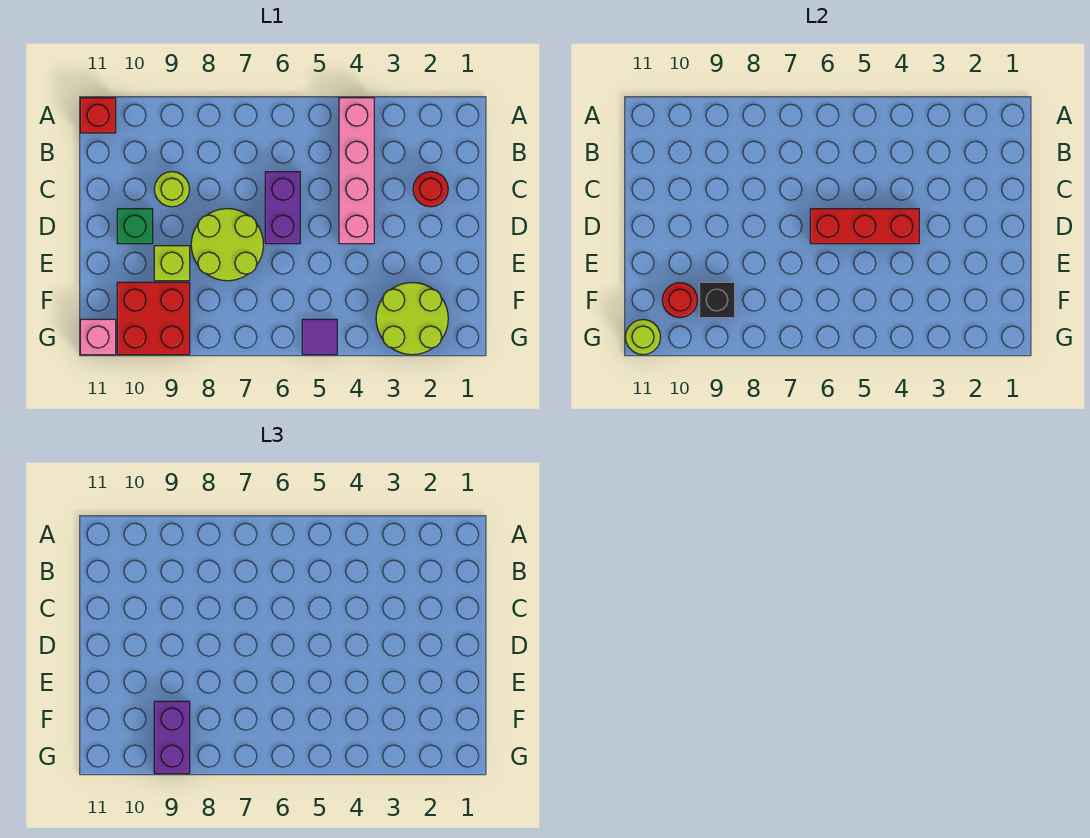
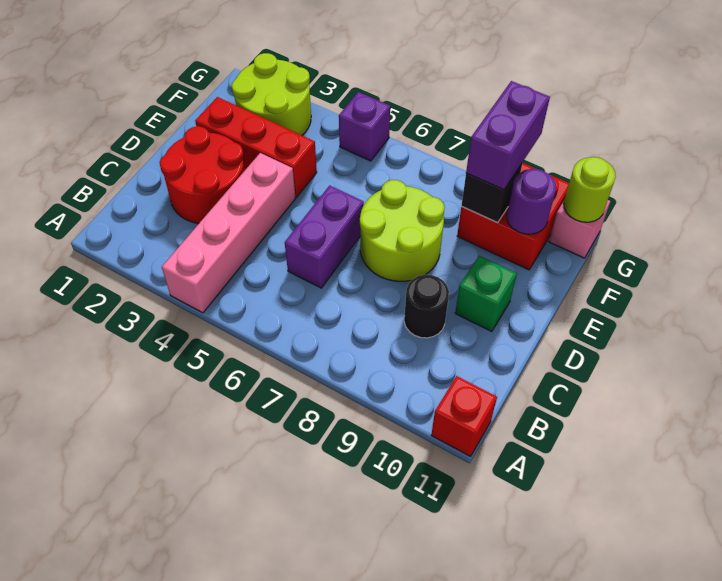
red round brick C2 level 1 -> red round brick C2:D3 level 1
lime round brick C9 level 1 -> black round brick C9 level 1
red brick D4:D6 level 2 -> red brick E2:E4 level 1
lime brick E9 level 1 -> none
red round brick F10 level 2 -> purple round brick F10 level 2
purple tile G5 level 1 -> purple brick G5 level 1

